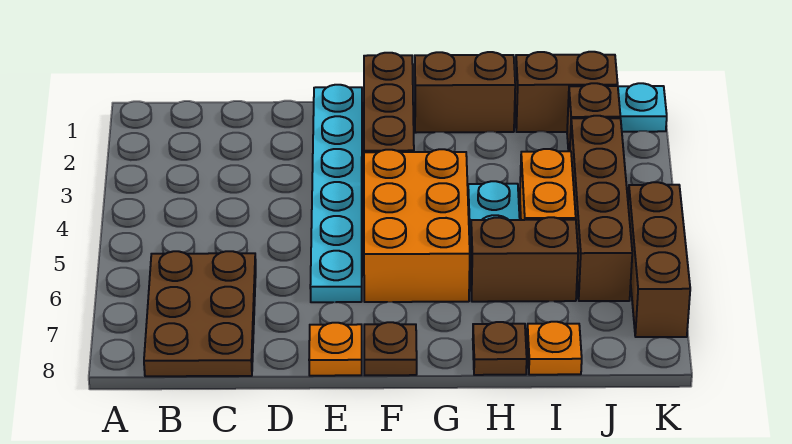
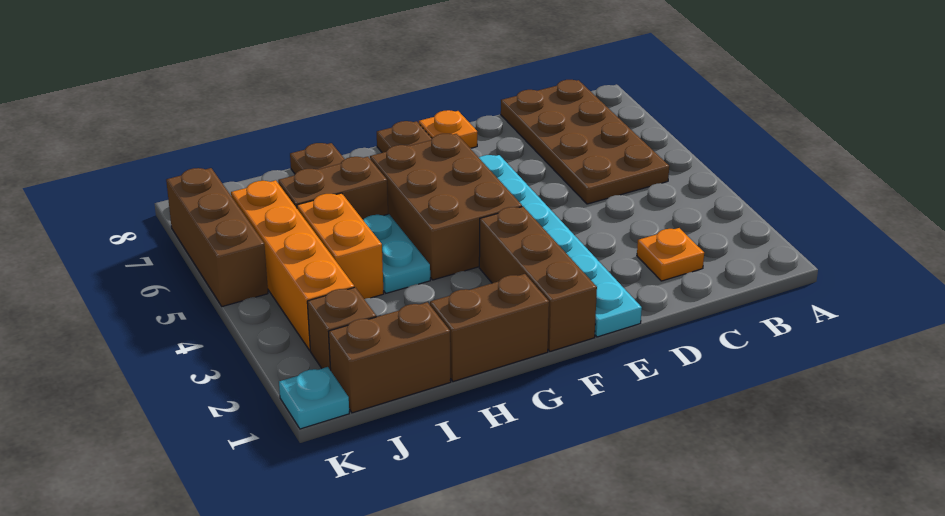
brown plate B6:C8 level 1 -> brown plate B5:C8 level 1
orange brick F4:G6 level 1 -> brown brick F4:G6 level 1
orange plate I8 level 1 -> orange plate C2 level 1
brown brick J3:J6 level 1 -> orange brick J3:J6 level 1

